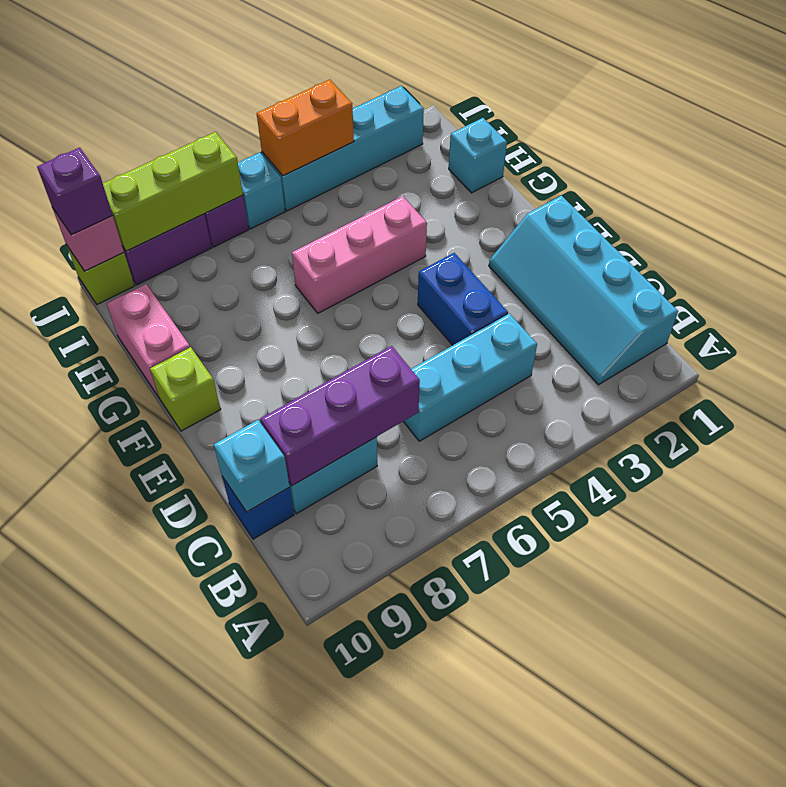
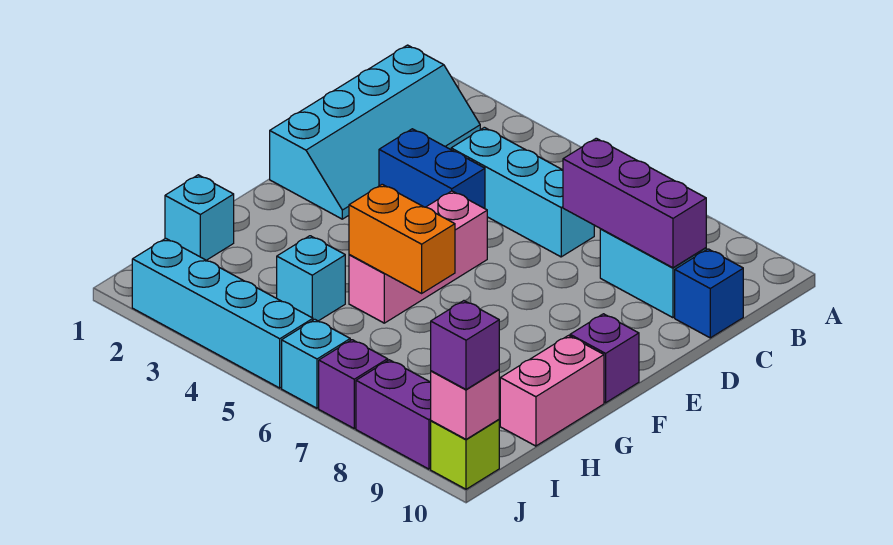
cyan brick C10 level 2 -> cyan brick H4 level 1
blue brick D4:E4 level 1 -> blue brick D3:D4 level 1
lime brick F10 level 1 -> purple brick F10 level 1
pink brick G4:G6 level 1 -> pink brick E5:G5 level 1
orange brick J4:J5 level 2 -> orange brick G5:G6 level 2
lime brick J7:J9 level 2 -> none

